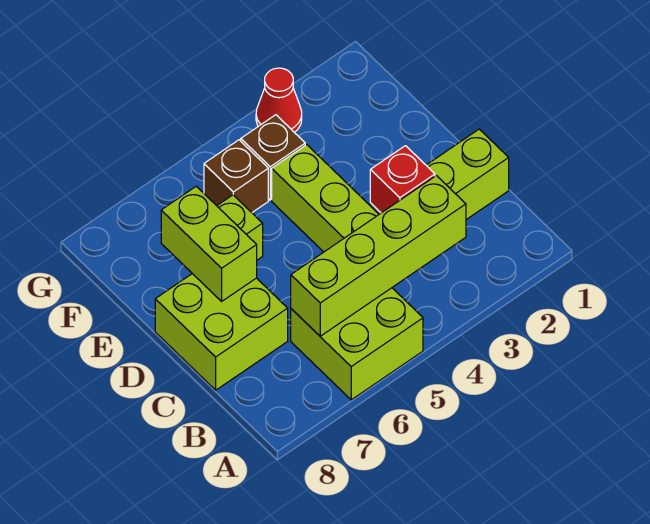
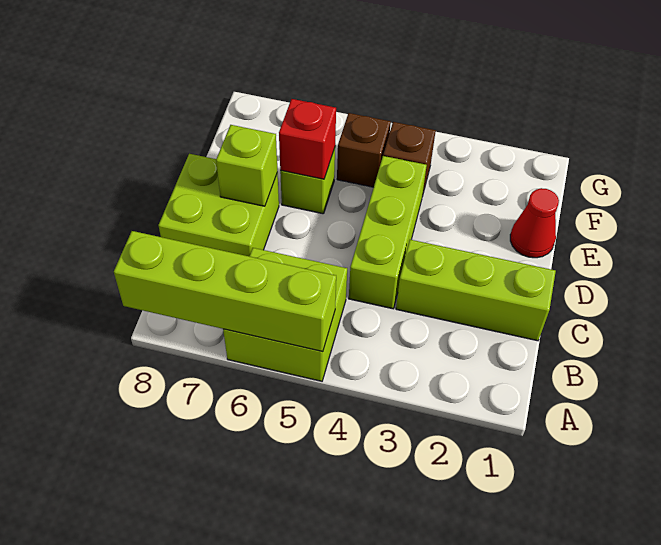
lime brick B3:B6 level 2 -> lime brick A5:A8 level 2
red brick C3 level 2 -> red brick E6 level 2
lime brick D7:E7 level 2 -> lime brick D7 level 2
red cone G3 level 1 -> red cone E1 level 1

